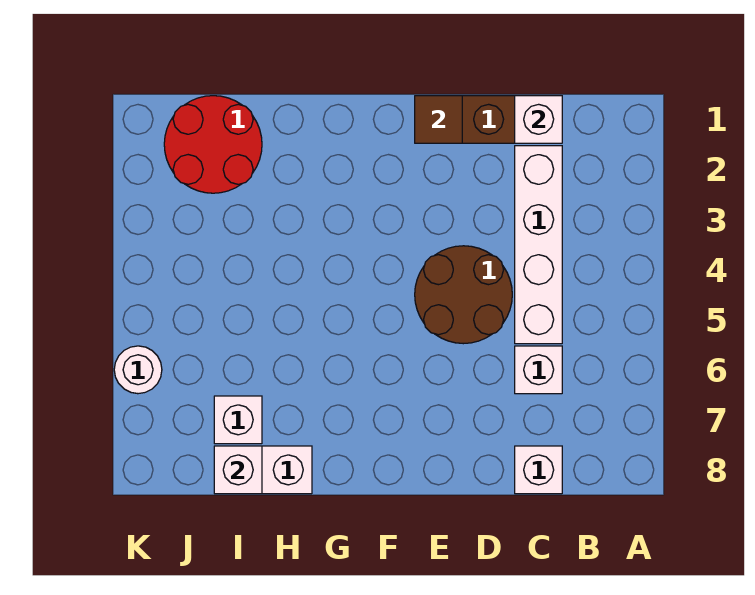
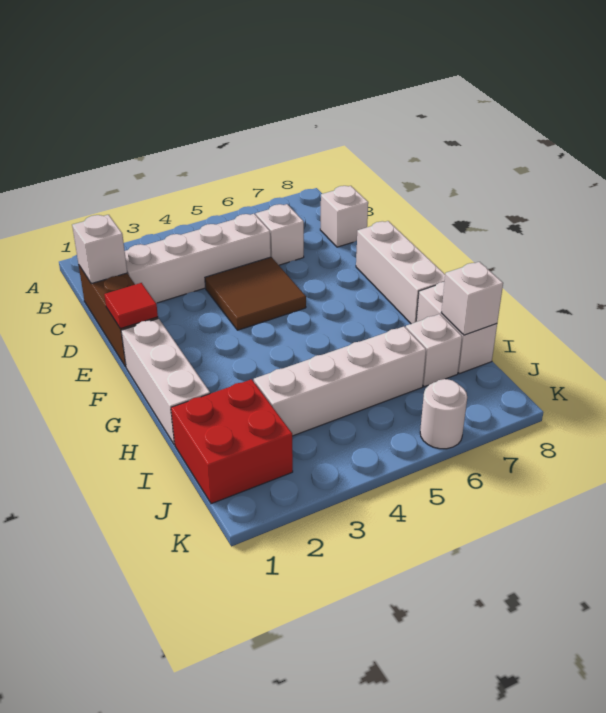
brown round brick D4:E5 level 1 -> brown tile D4:E5 level 1
brown tile E1 level 2 -> red tile E1 level 2
none -> white brick E8:G8 level 1
none -> white brick F1:H1 level 1
red round brick I1:J2 level 1 -> red brick I1:J2 level 1
none -> white brick I3:I6 level 1

